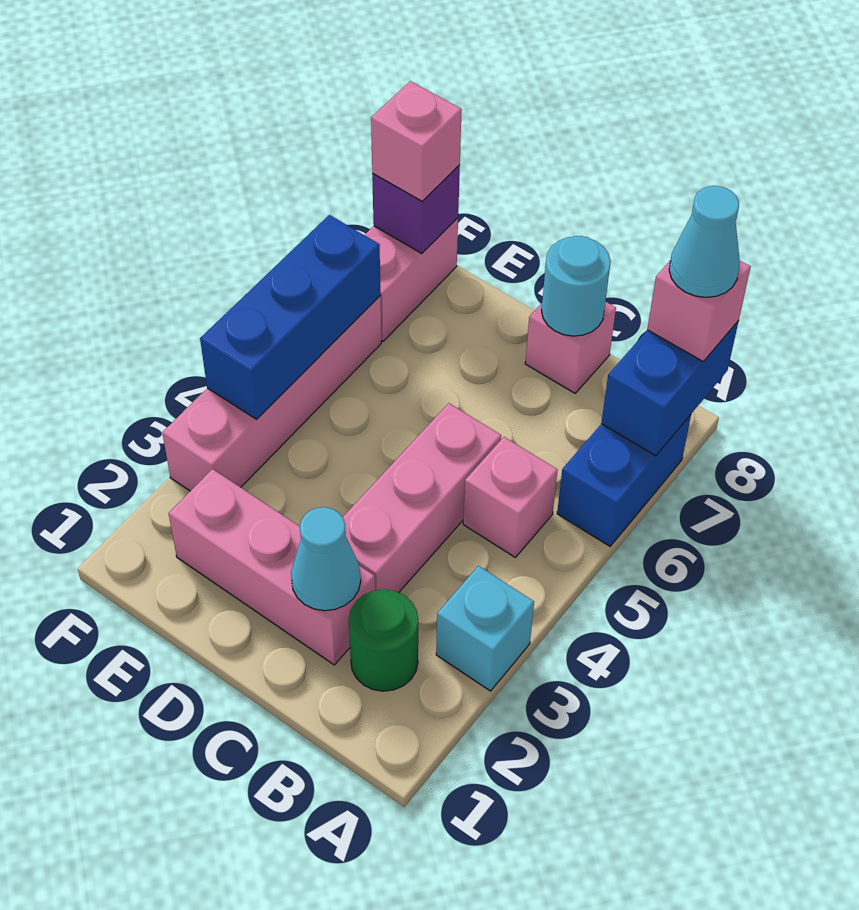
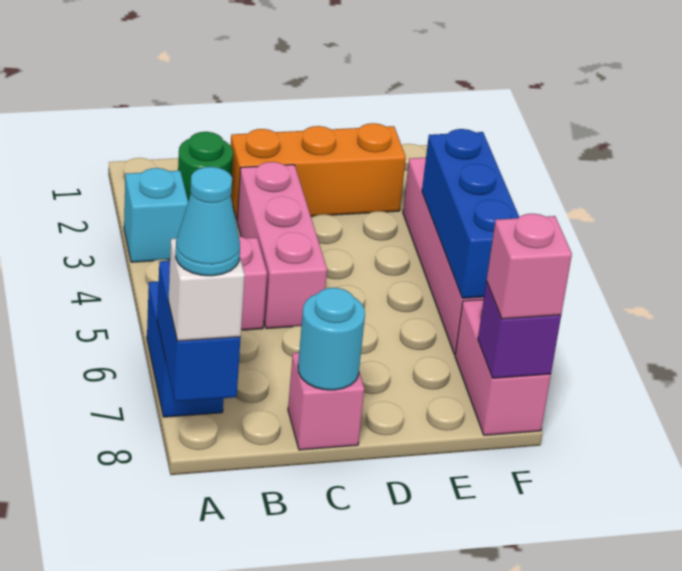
pink brick A8 level 3 -> white brick A8 level 3
pink brick C2:E2 level 1 -> orange brick C2:E2 level 1
cyan cone C2 level 2 -> none

